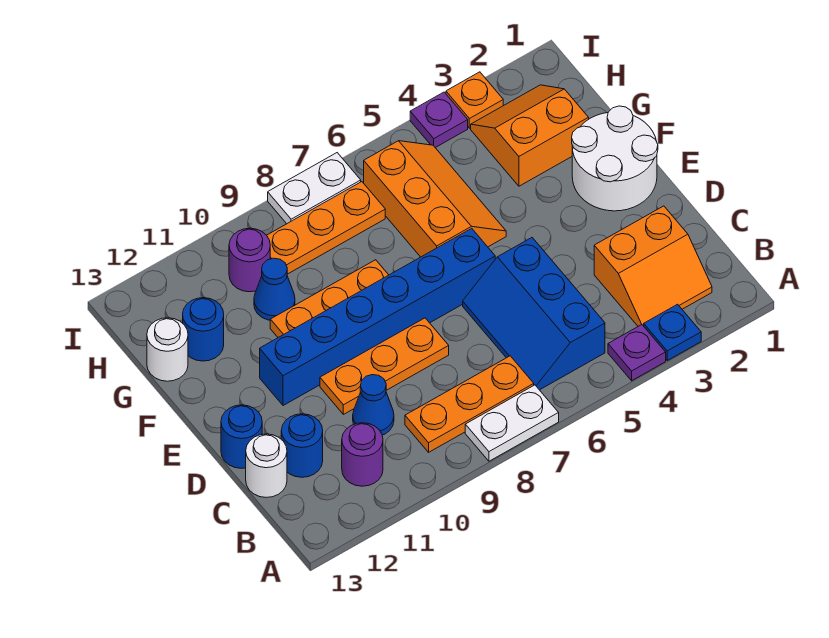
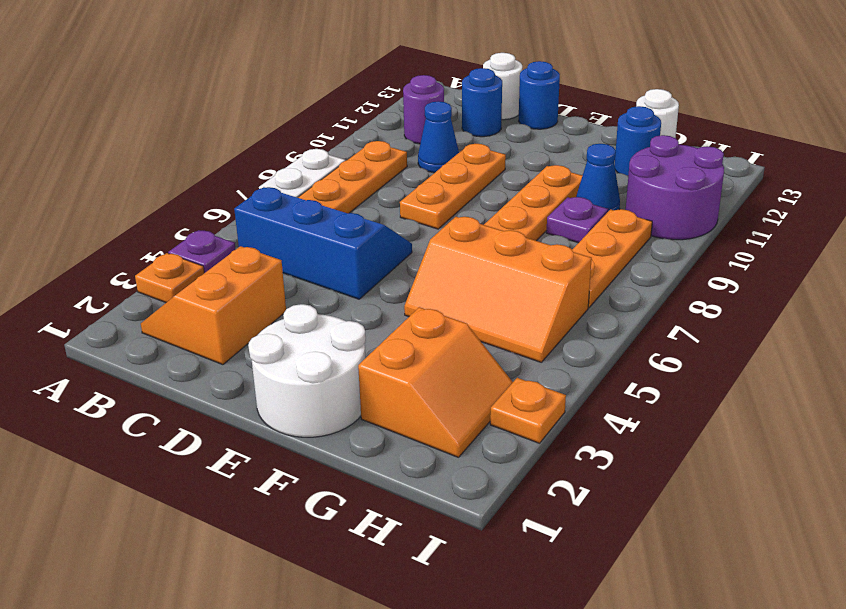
blue plate A3 level 1 -> orange plate A3 level 1
blue brick E6:E11 level 1 -> none
purple round brick H10 level 1 -> purple round brick H10:I11 level 1
purple plate I4 level 1 -> purple plate G9 level 1
white plate I7:I8 level 1 -> none

